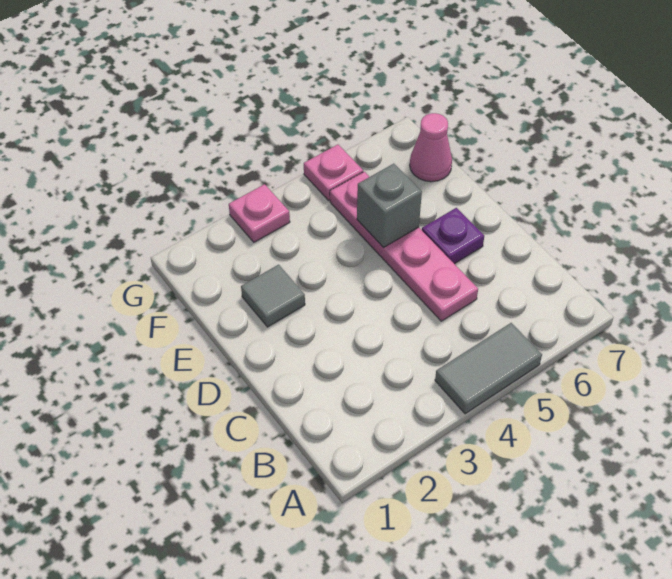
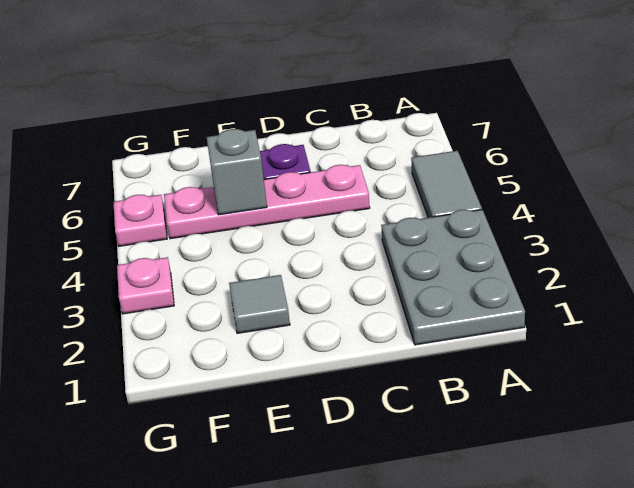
none -> grey plate A1:B3 level 1
pink cone F7 level 1 -> none

